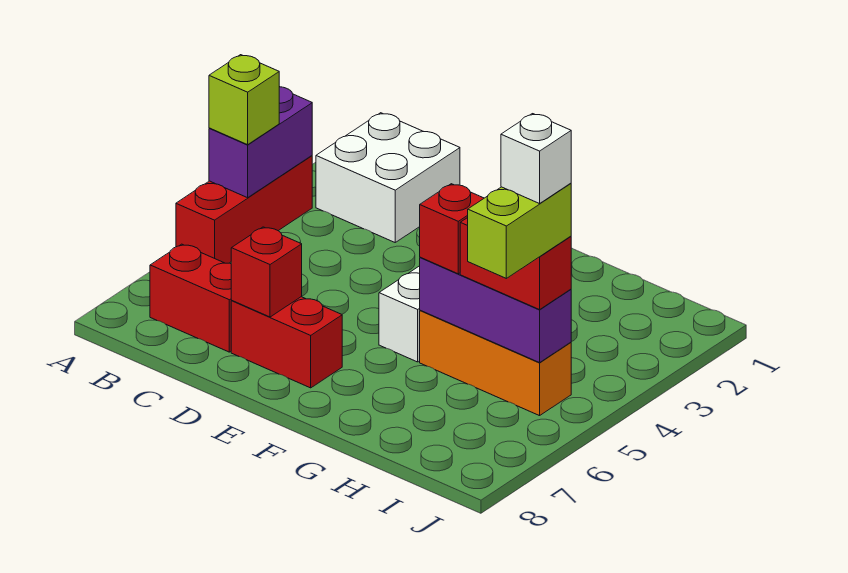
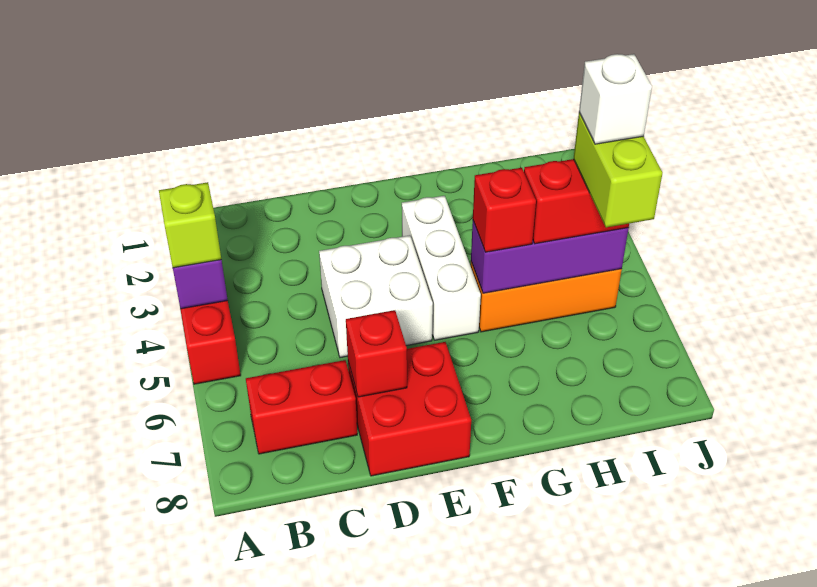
white brick B1:C2 level 1 -> white brick D4:E5 level 1
red brick D7:E7 level 1 -> red brick D7:E8 level 1

